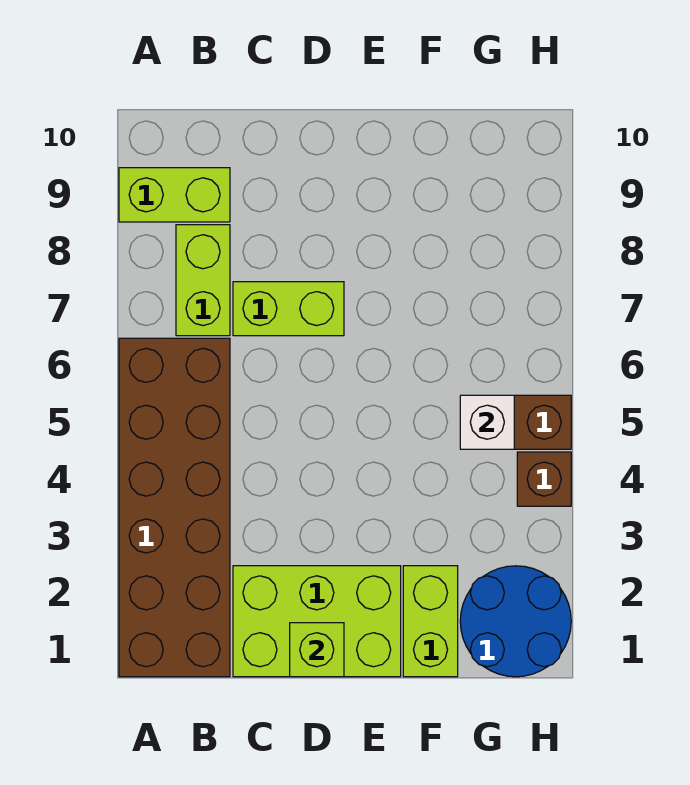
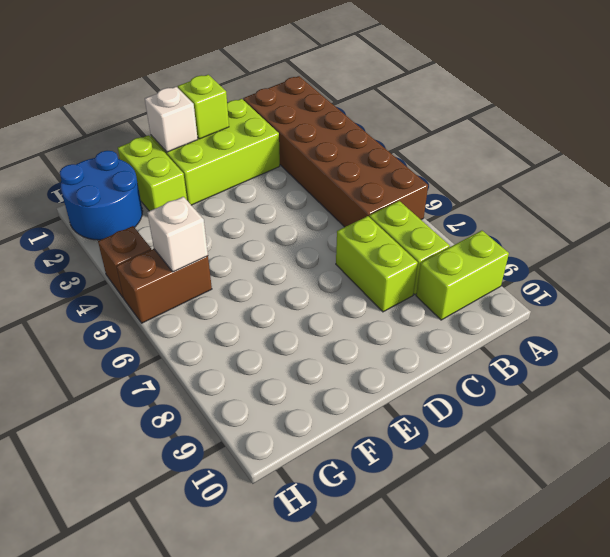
lime brick C7:D7 level 1 -> lime brick C7:C8 level 1
none -> white brick E1 level 2

